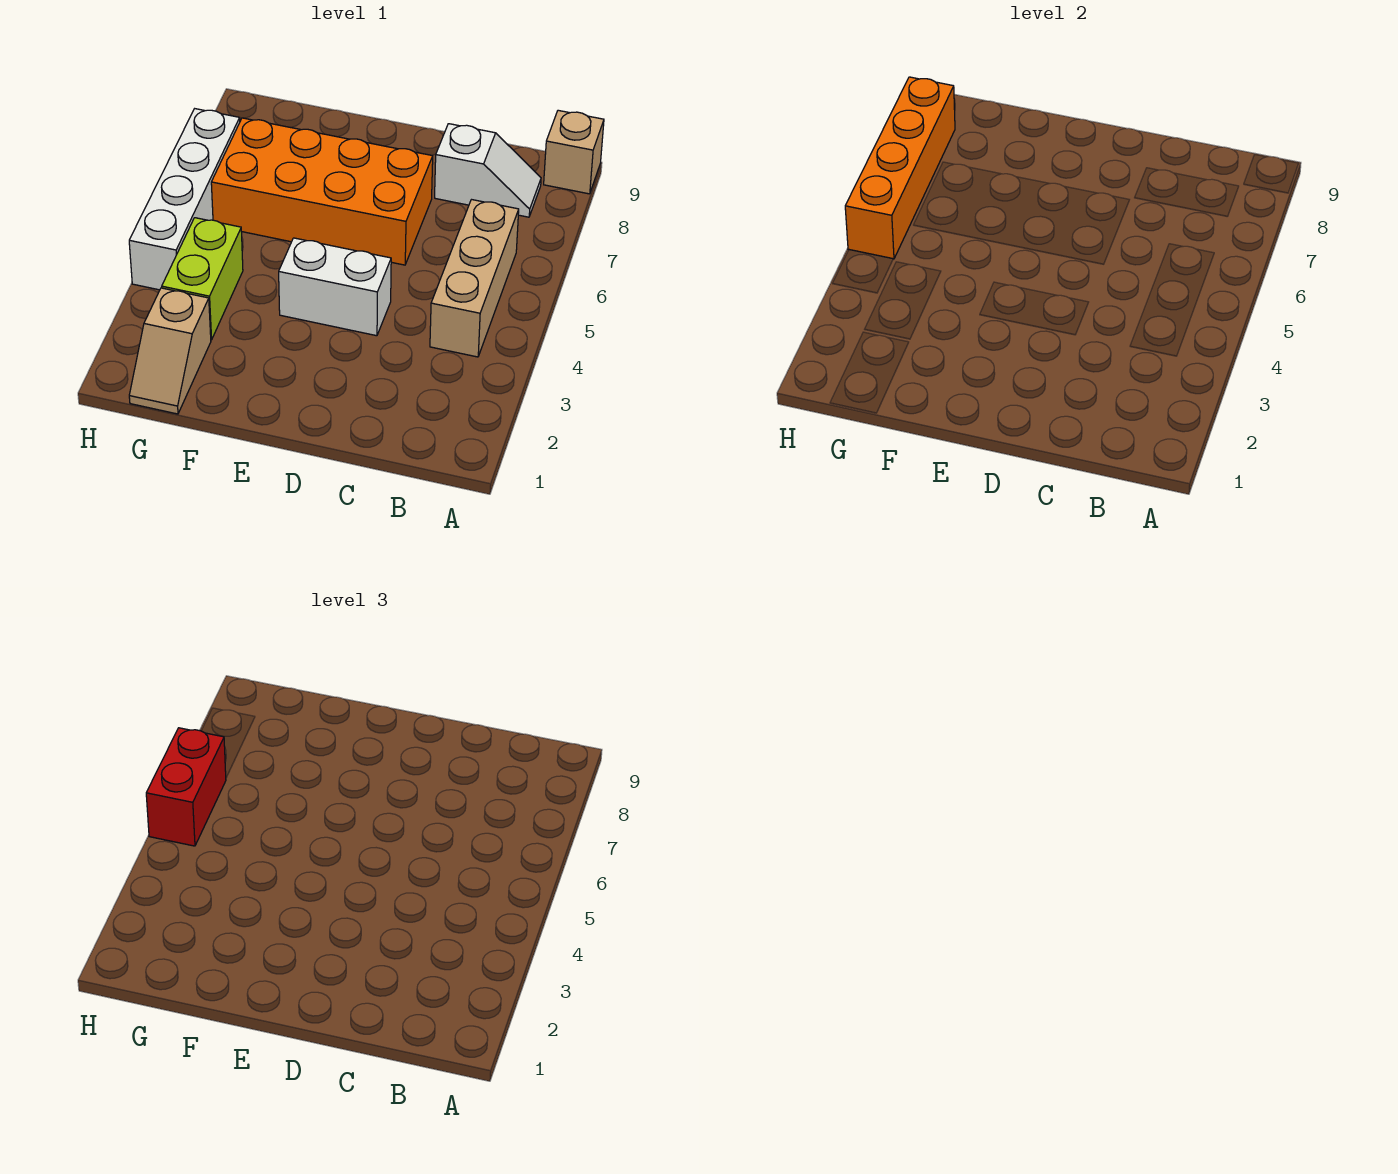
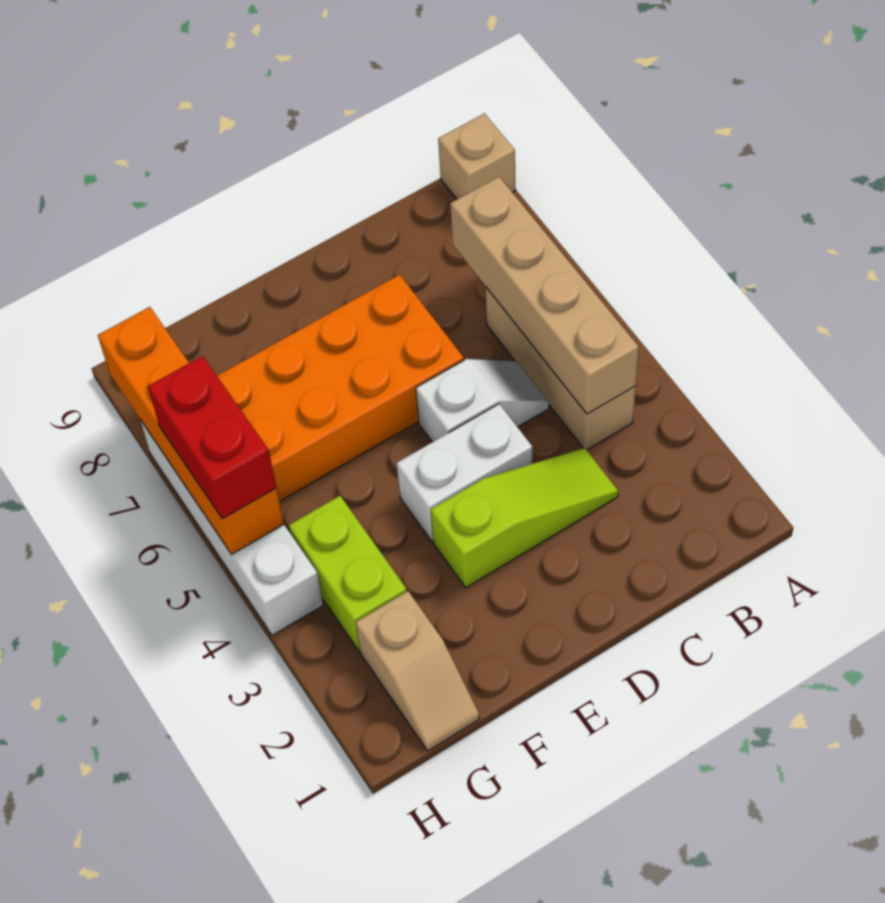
none -> tan brick B4:B7 level 2
white slope B8:C8 level 1 top C -> white slope C5:D5 level 1 top D
none -> lime slope C3:E3 level 1 top E

